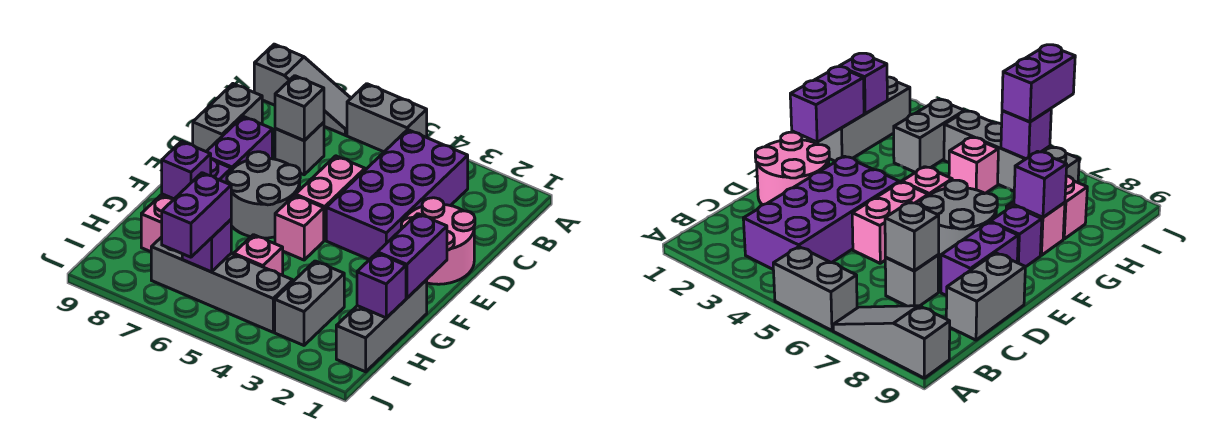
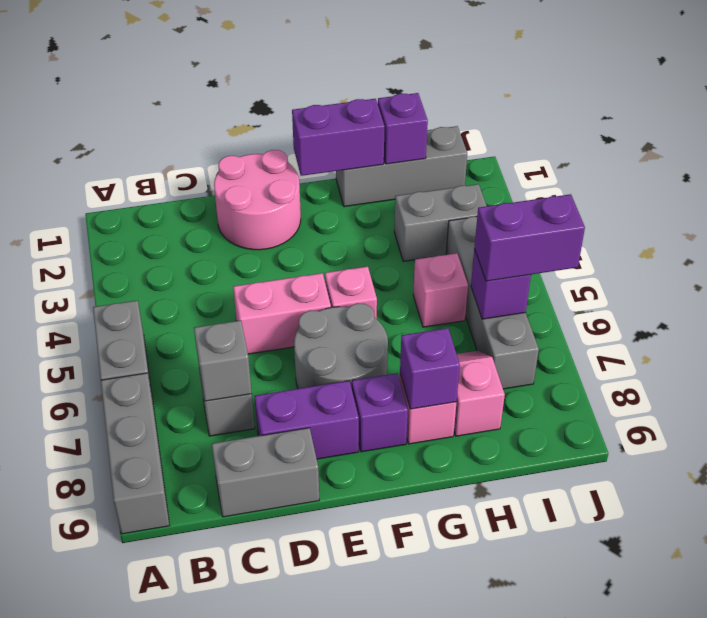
grey slope A7:A9 level 1 top 9 -> grey brick A7:A9 level 1
purple brick B3:E4 level 1 -> none

